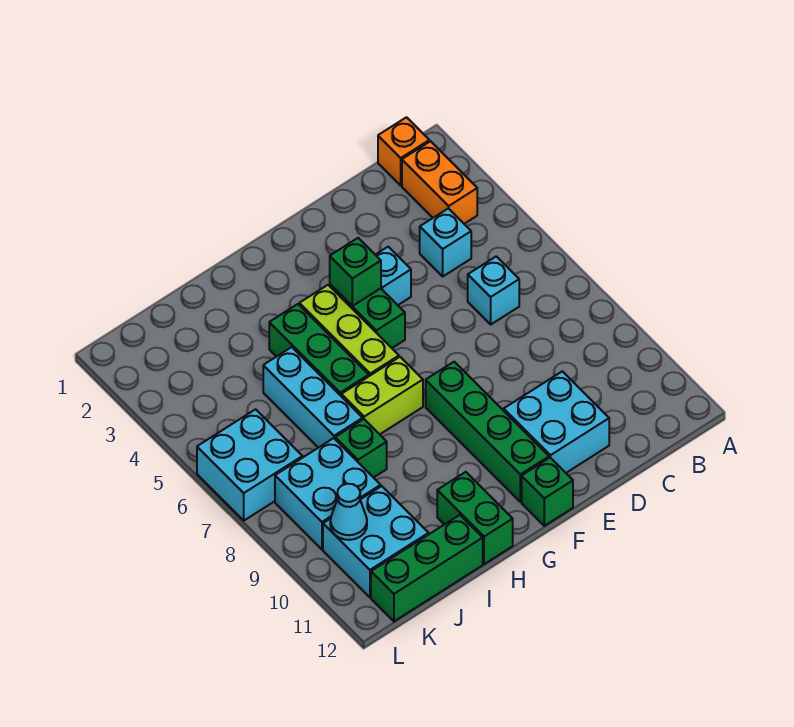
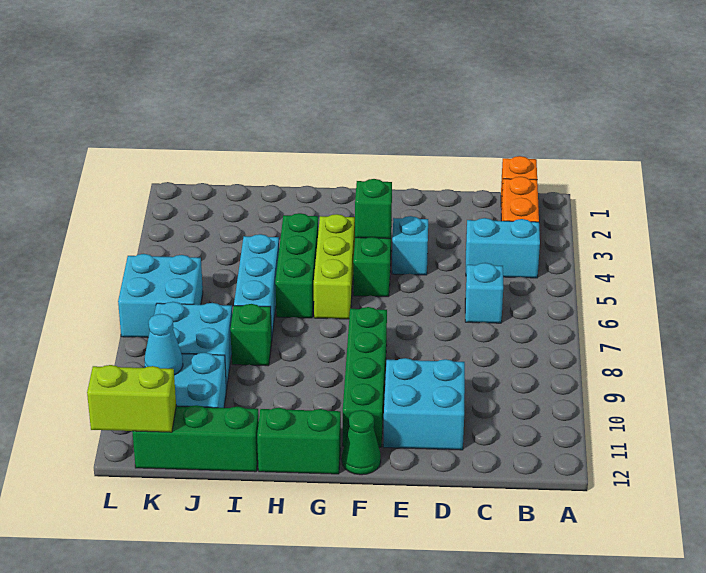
cyan brick C4 level 1 -> cyan brick B4:C4 level 1
green brick F12 level 1 -> green cone F12 level 1
lime brick G7:H7 level 1 -> lime brick K12:L12 level 2
green brick H11:H12 level 1 -> green brick G12:H12 level 1

